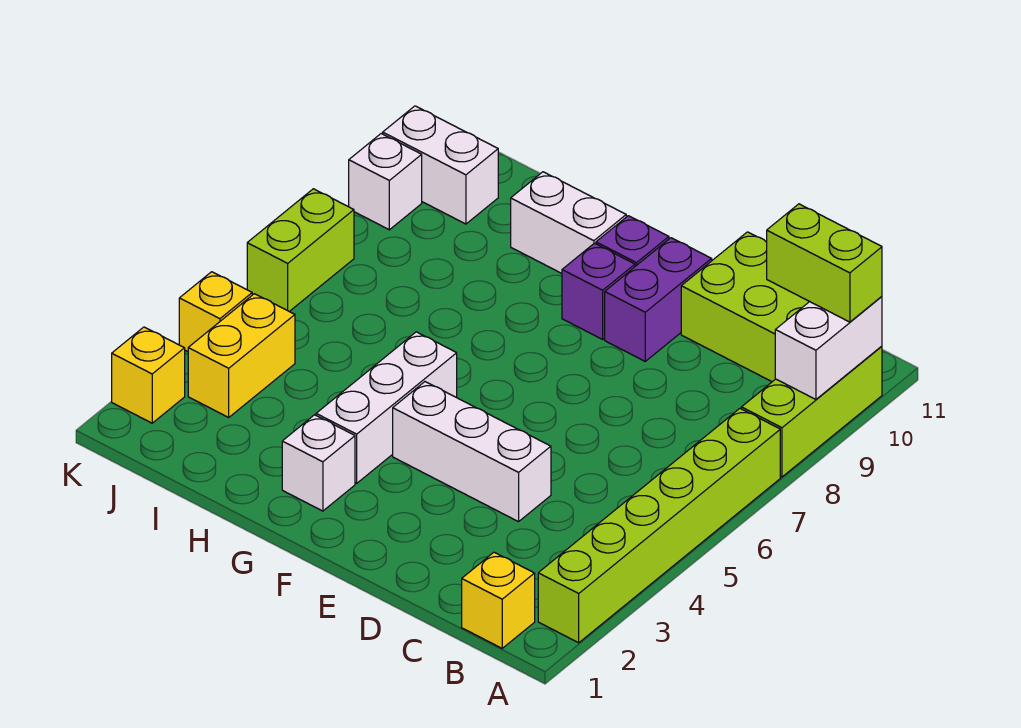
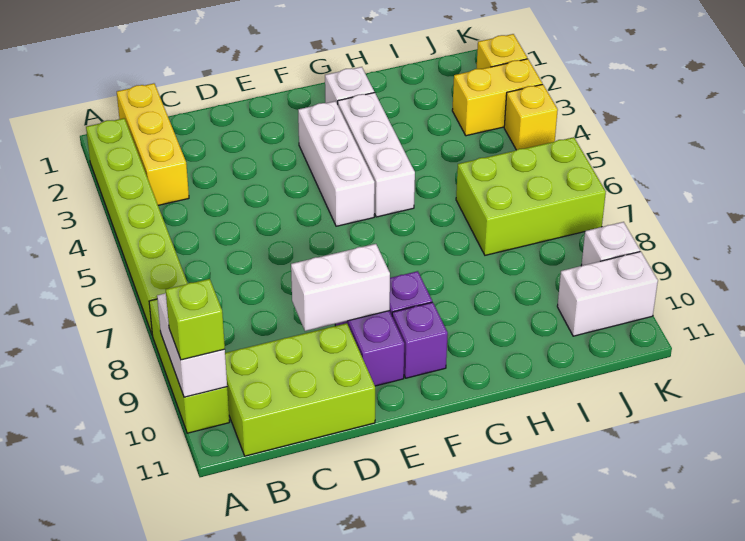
lime brick A10:B10 level 3 -> lime brick A10 level 3
yellow brick B1 level 1 -> yellow brick B1:B3 level 1
white brick D4:F4 level 1 -> white brick F3:F5 level 1
white brick G10:H10 level 1 -> white brick D9:E9 level 2
yellow brick J3:J4 level 1 -> yellow brick J3:K3 level 1
lime brick K6:K7 level 1 -> lime brick I6:K7 level 1

